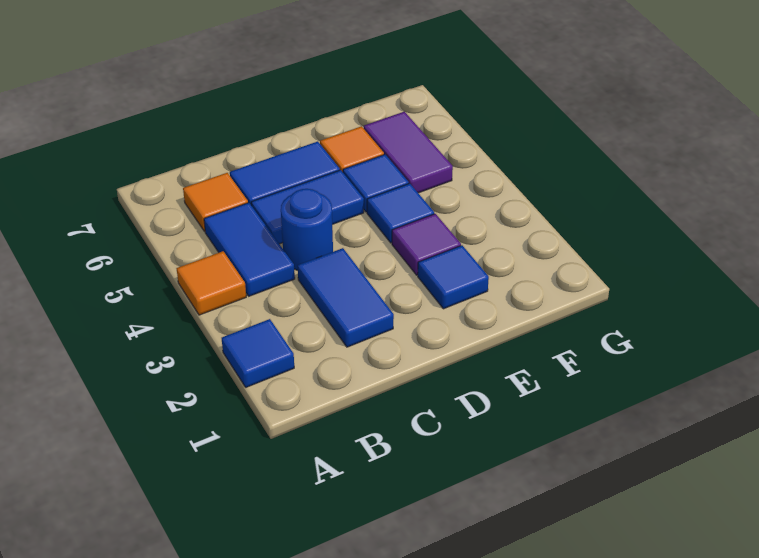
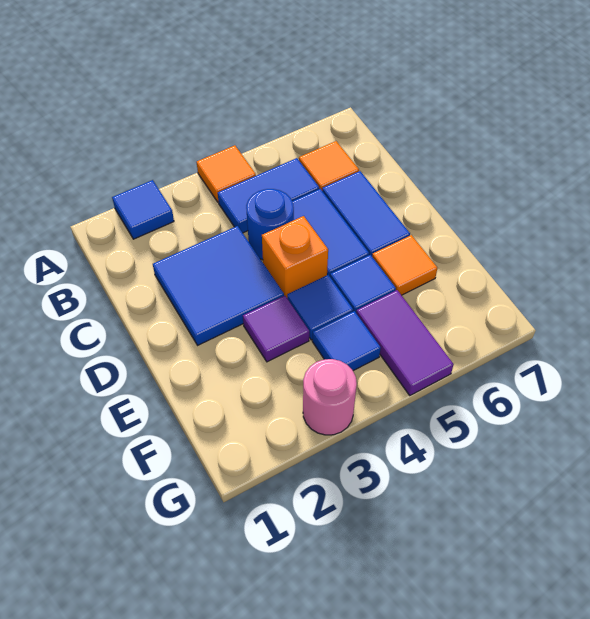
blue tile C2:C3 level 1 -> blue tile C2:D3 level 1
none -> orange brick D4 level 1
blue tile E2 level 1 -> blue tile F4 level 1
purple tile F5:F6 level 1 -> purple tile F5:G5 level 1
none -> pink round brick G3 level 1

